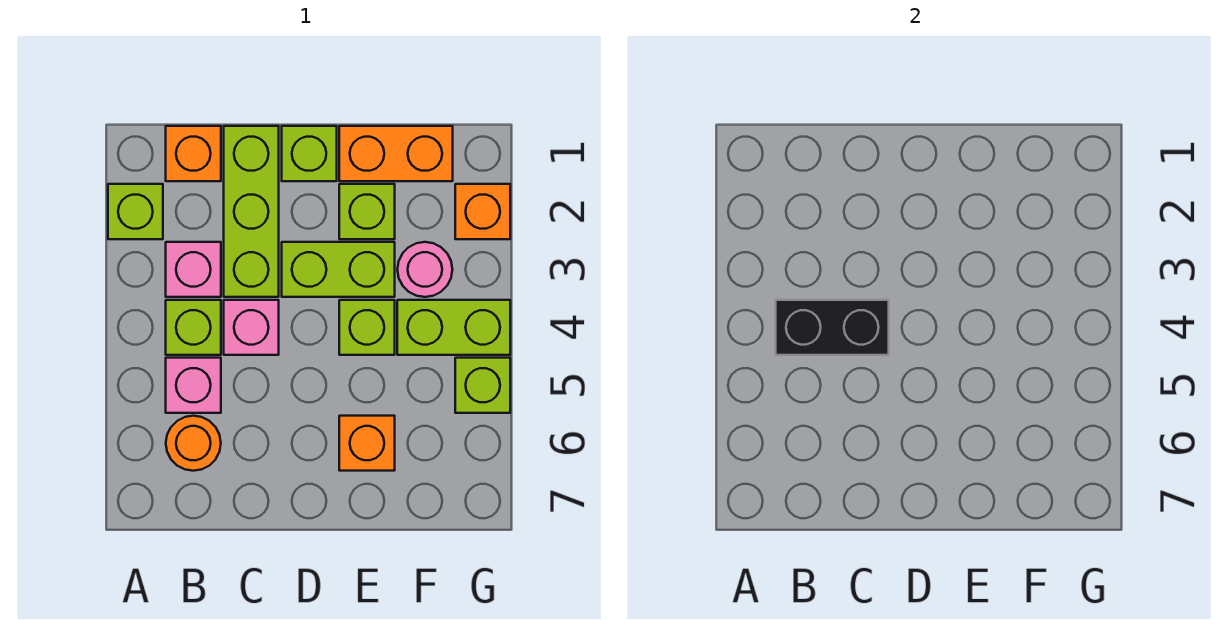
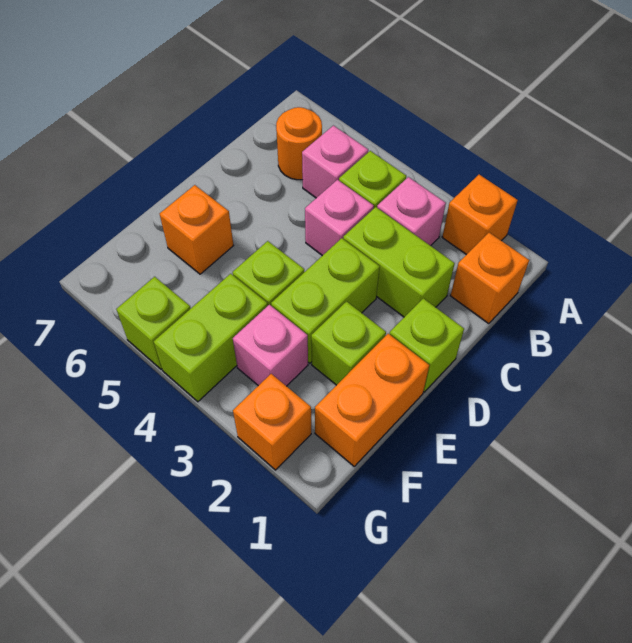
lime brick A2 level 1 -> orange brick A2 level 1
black brick B4:C4 level 2 -> none
lime brick C1:C3 level 1 -> lime brick C2:C3 level 1
pink round brick F3 level 1 -> pink brick F3 level 1

